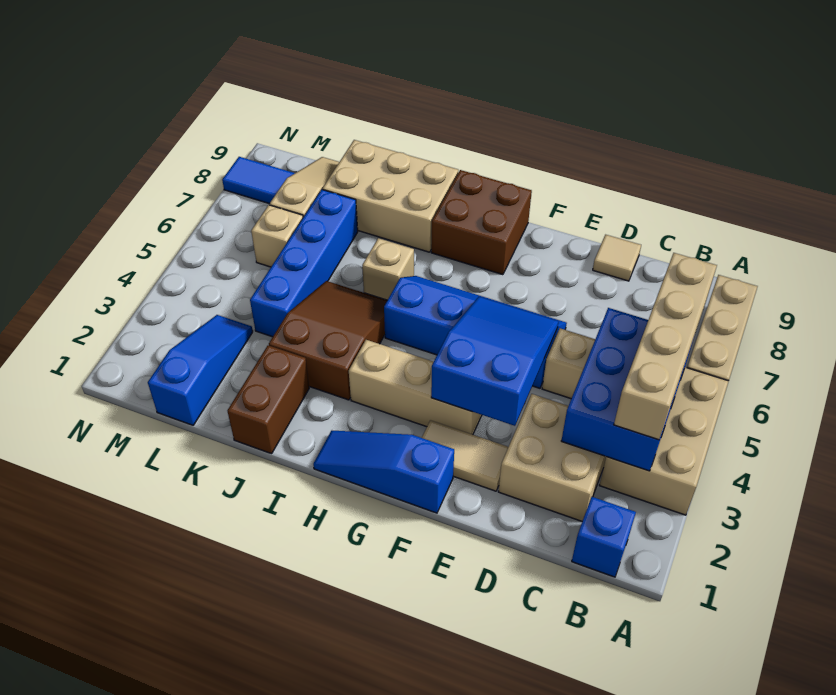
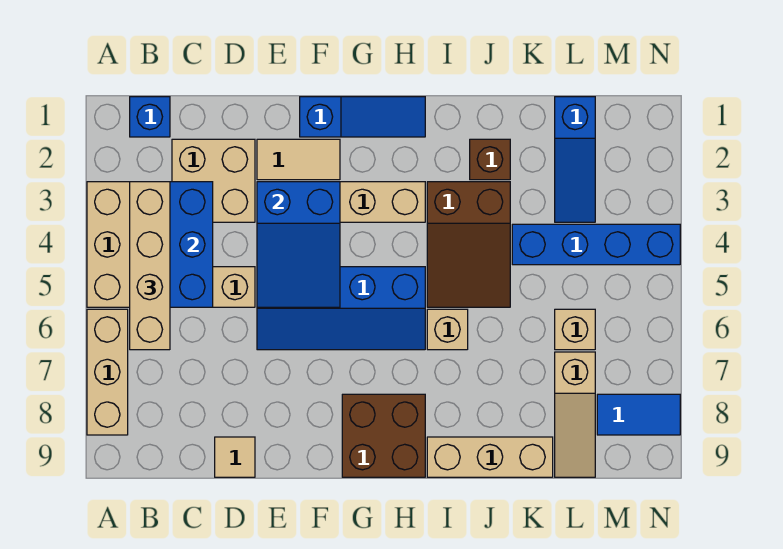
tan brick I8:K9 level 1 -> tan brick I9:K9 level 1
brown brick J1:J2 level 1 -> brown brick J2 level 1
blue brick K4:K7 level 1 -> blue brick K4:N4 level 1

